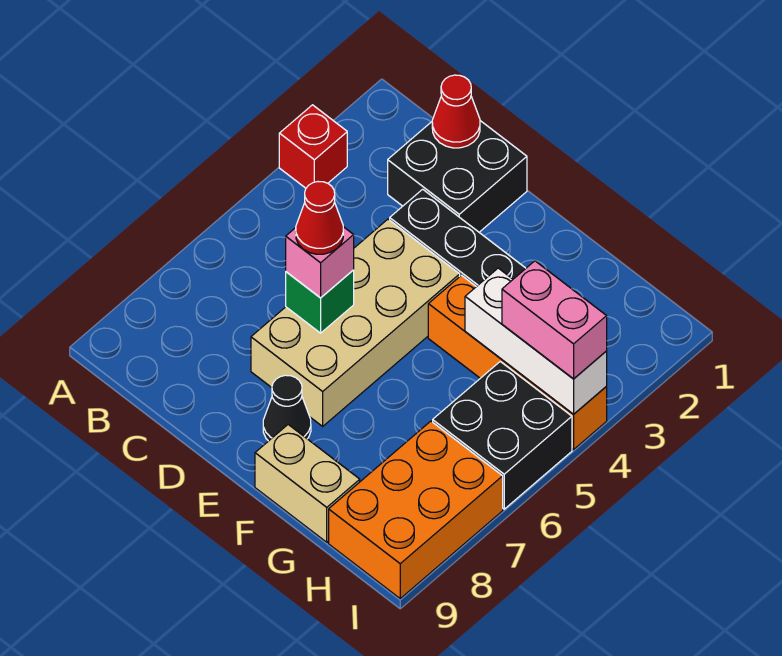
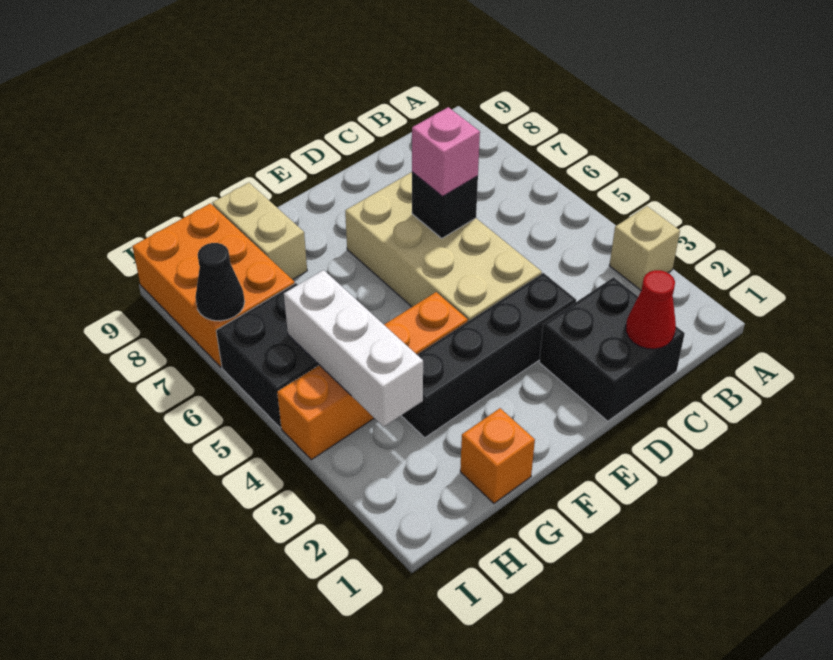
red brick A3 level 1 -> tan brick A3 level 1
green brick D6 level 2 -> black brick D6 level 2
red cone D6 level 4 -> none
black cone E8 level 1 -> black cone I7 level 2
tan brick F9:G9 level 1 -> tan brick G8:G9 level 1
none -> orange brick G1 level 1
white brick G4:I4 level 2 -> white brick H3:H5 level 2
pink brick H4:I4 level 3 -> none

